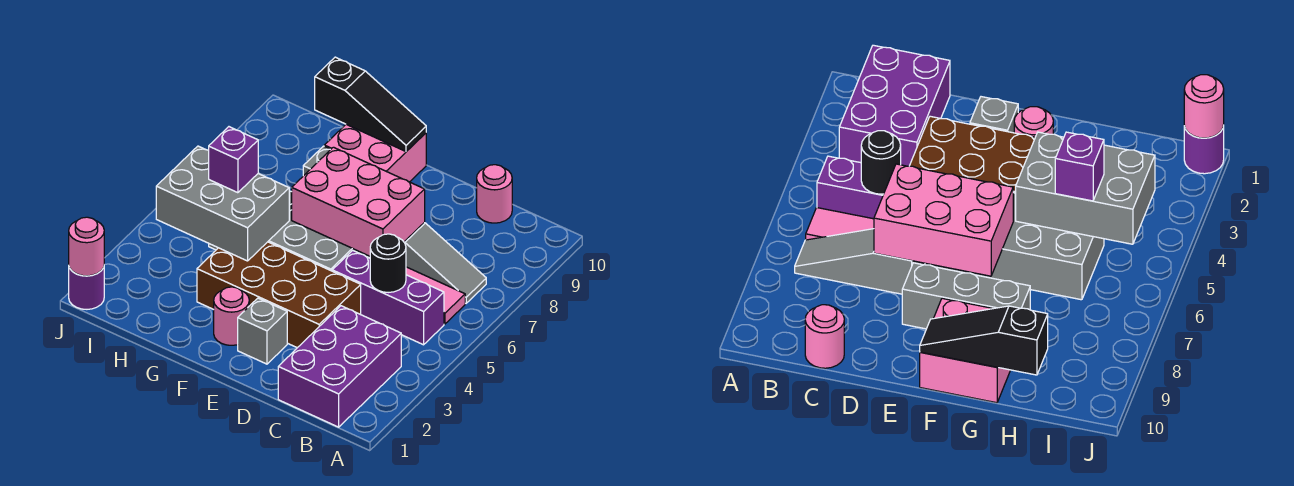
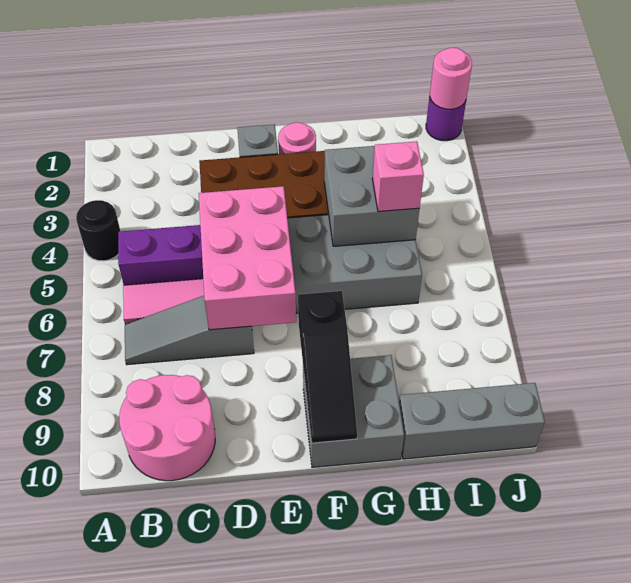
purple brick B1:C3 level 1 -> none
black round brick C5 level 2 -> black round brick A4 level 1
pink round brick C10 level 1 -> pink round brick B9:C10 level 1
pink brick D6:F7 level 2 -> pink brick D5:E7 level 2
grey brick E8:G8 level 1 -> grey brick H10:J10 level 1
pink brick F9:G10 level 1 -> grey brick F9:G10 level 1
black slope F10:H10 level 2 top H -> black slope F8:F10 level 2 top 8
grey brick G4:I5 level 2 -> grey brick G4:H5 level 2
purple brick H5 level 3 -> pink brick H5 level 3

